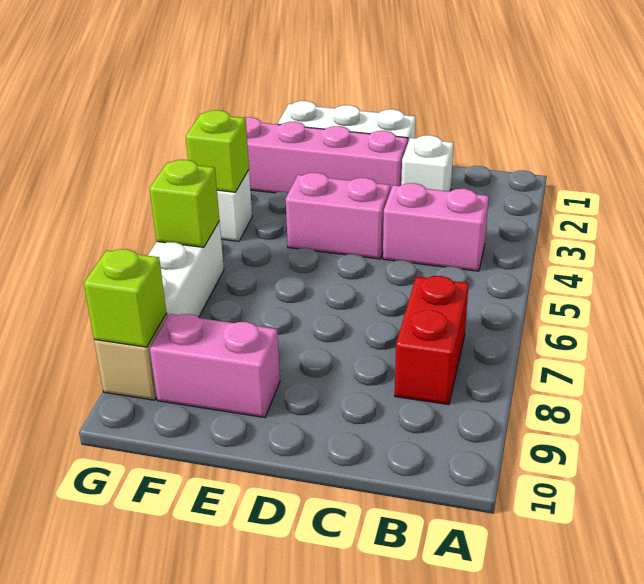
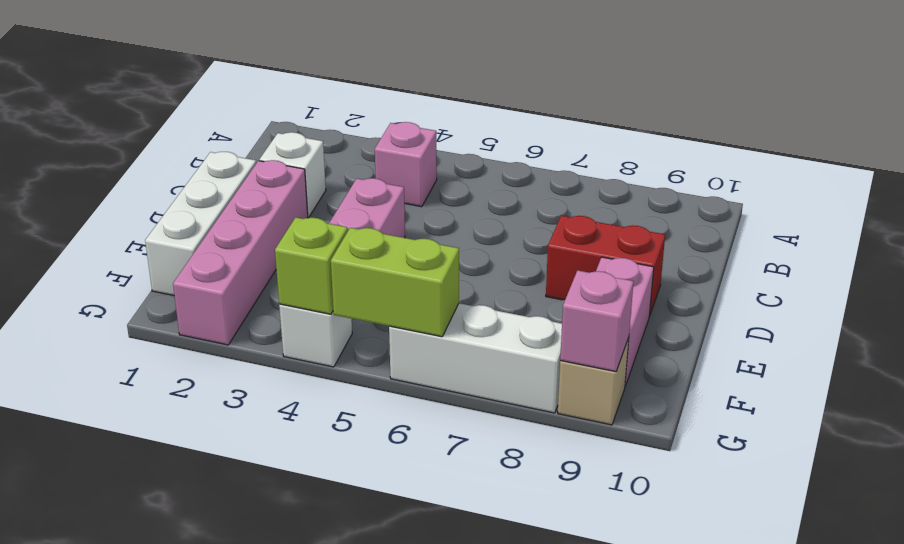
pink brick B4:C4 level 1 -> pink brick B4 level 1
red brick B7:B8 level 1 -> red brick D8:D9 level 1
lime brick G6 level 2 -> lime brick G5:G6 level 2
lime brick G9 level 2 -> pink brick G9 level 2

